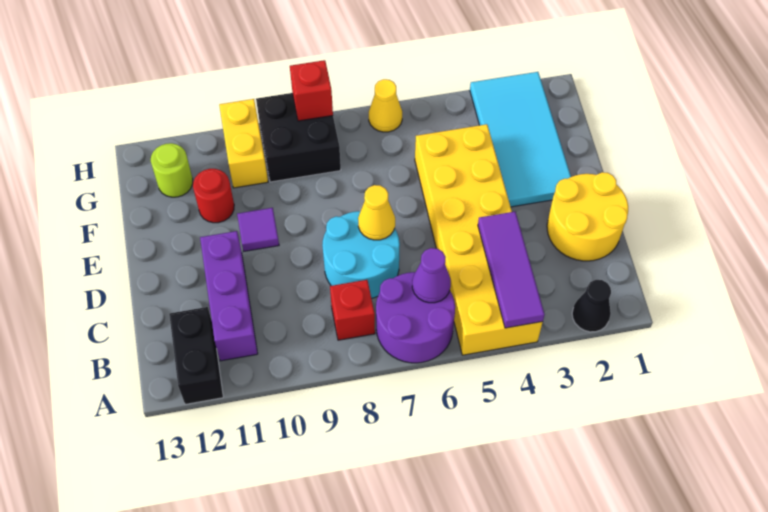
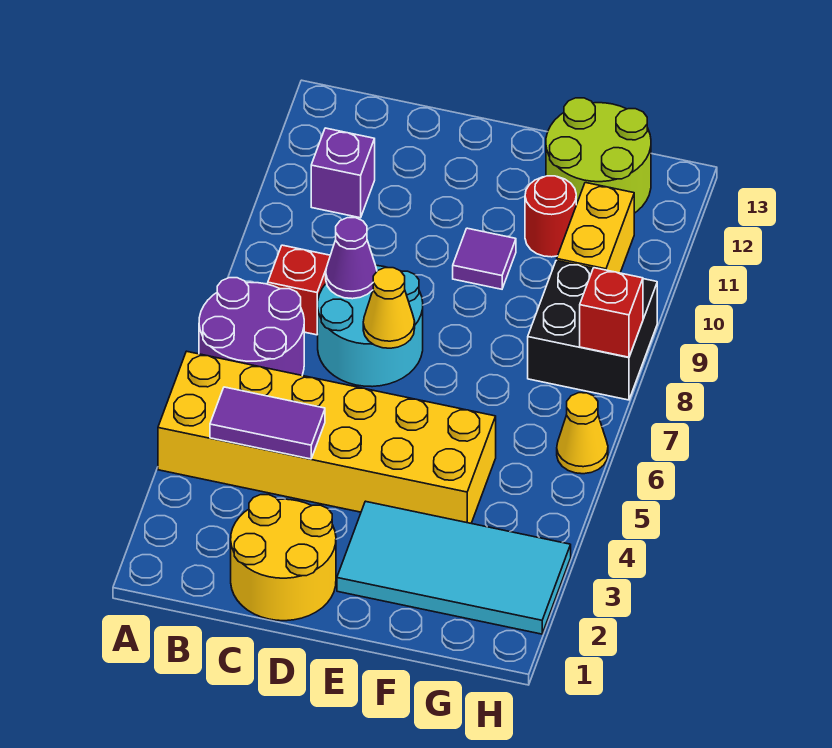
black cone A2 level 1 -> none
purple tile A4:C4 level 2 -> purple tile B4:C4 level 2
black brick A12:B12 level 1 -> none
purple cone B6 level 2 -> purple cone C8 level 2
purple brick B11:D11 level 1 -> purple brick B11 level 1
yellow brick G10:H10 level 1 -> yellow brick G10:G11 level 1
lime round brick G12 level 1 -> lime round brick F12:G13 level 1

